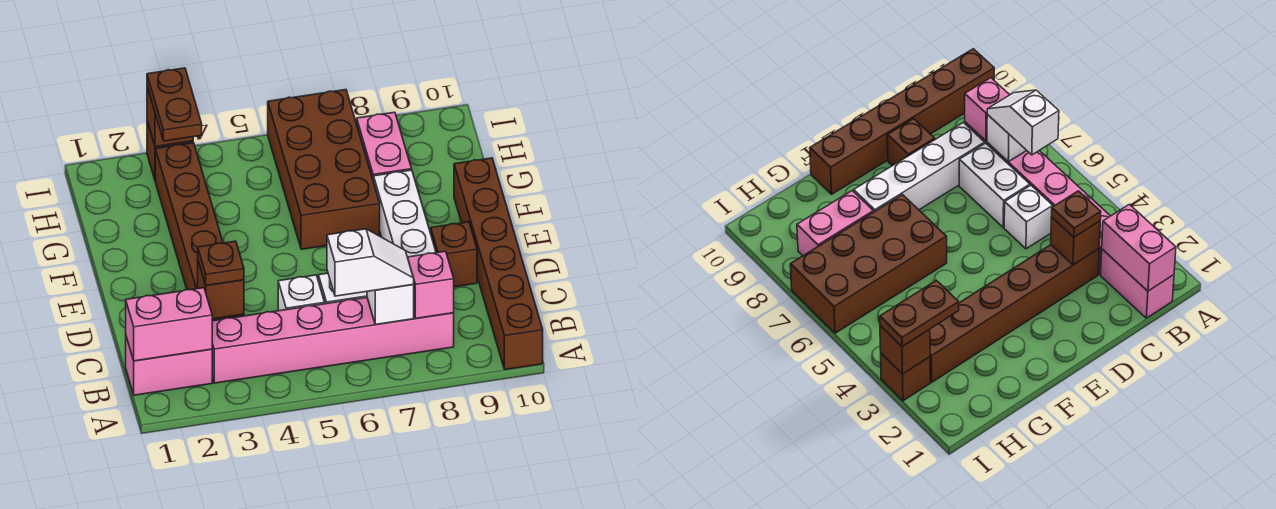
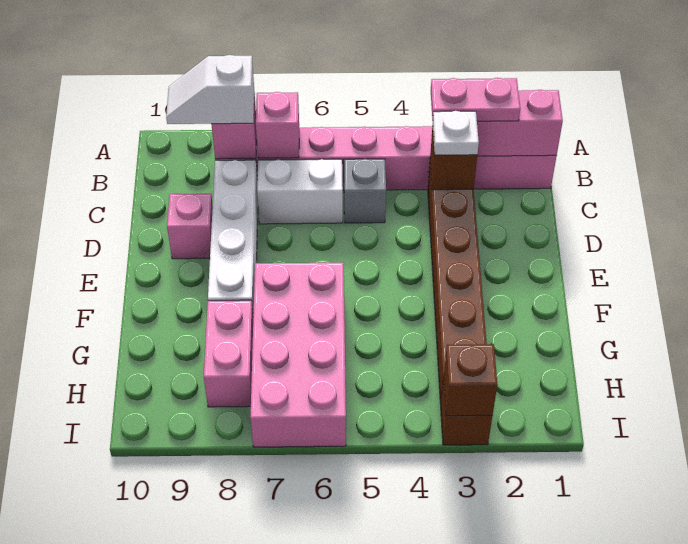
brown brick A10:F10 level 1 -> none
none -> pink plate B2:B3 level 3
white slope B6:B7 level 3 top 6 -> white slope B8:B9 level 3 top 8
white brick B7 level 2 -> pink brick B7 level 2
brown plate C3 level 3 -> white plate C3 level 3
white brick C5 level 1 -> grey brick C5 level 1
brown brick D9 level 1 -> pink brick D9 level 1
brown brick F6:I7 level 1 -> pink brick F6:I7 level 1
brown plate H3:I3 level 3 -> none

